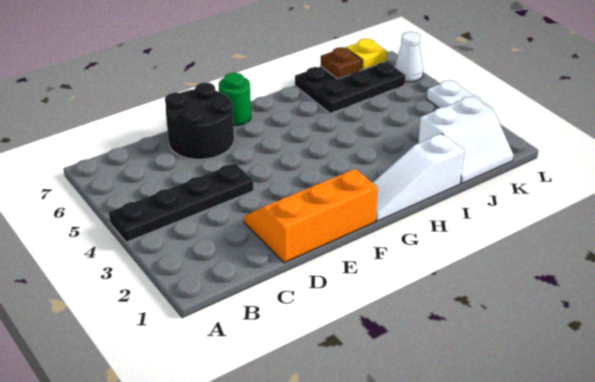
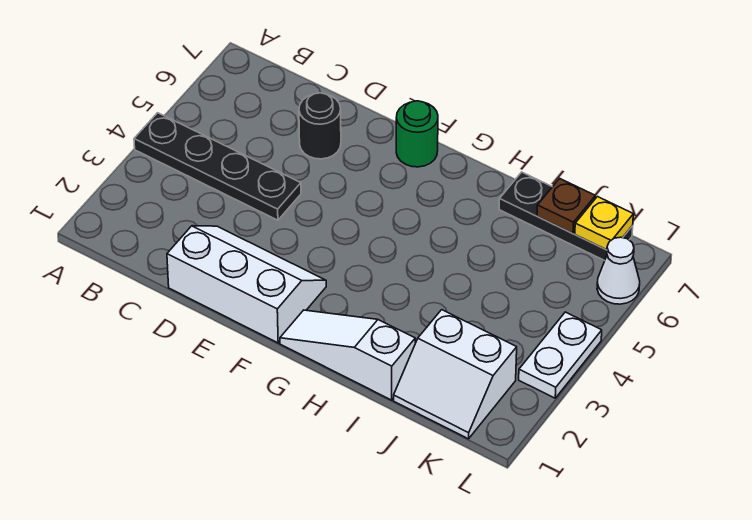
orange slope D1:F2 level 1 top 1 -> white slope D1:F2 level 1 top 1
black round brick D6:E7 level 1 -> black round brick D6 level 1
black plate I6:K7 level 1 -> black plate I7:K7 level 1

